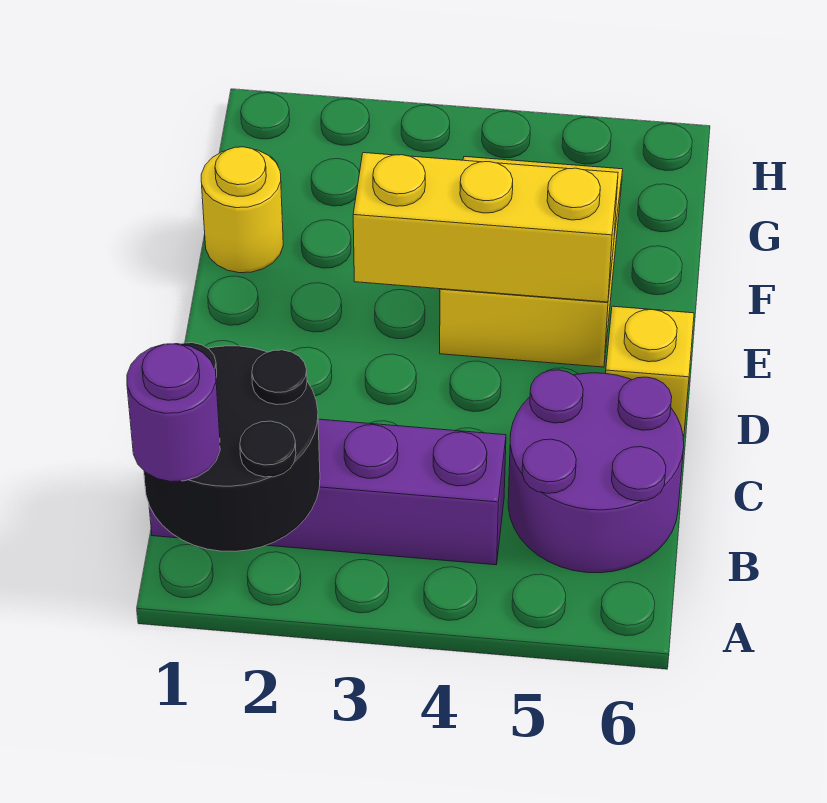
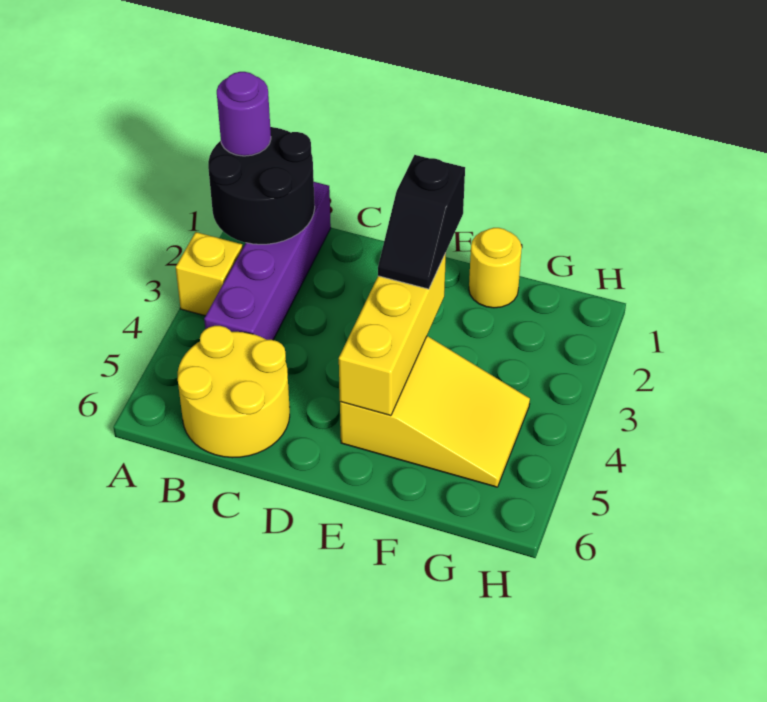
purple round brick B5:C6 level 1 -> yellow round brick B5:C6 level 1
yellow brick D6 level 1 -> yellow brick A3 level 1
none -> black slope E2:E3 level 3 top 2

